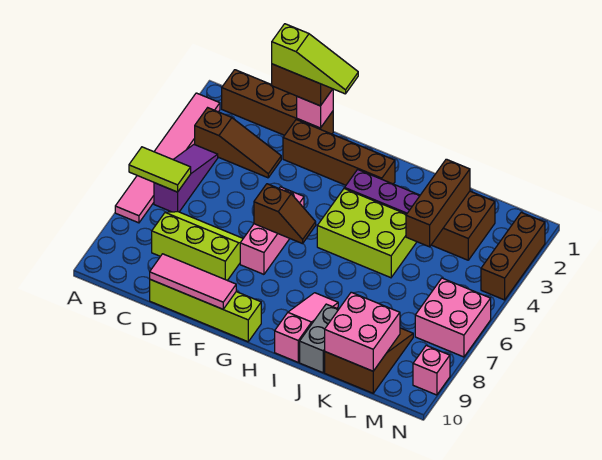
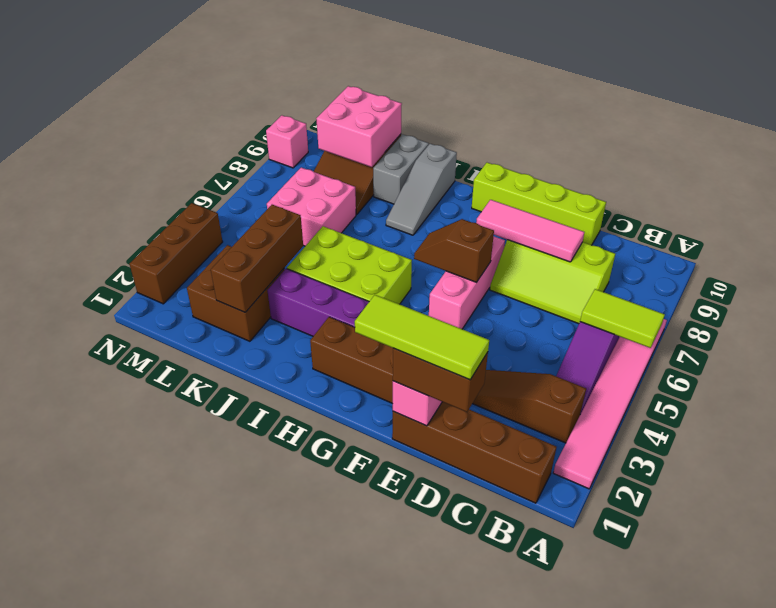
lime slope D1:F1 level 4 top D -> lime tile D1:F1 level 4
pink tile D10:F10 level 2 -> pink tile D8:F8 level 2
pink slope I8:I10 level 1 top 10 -> grey slope I8:I10 level 1 top 10
pink brick M6:N7 level 1 -> pink brick K6:L7 level 1

